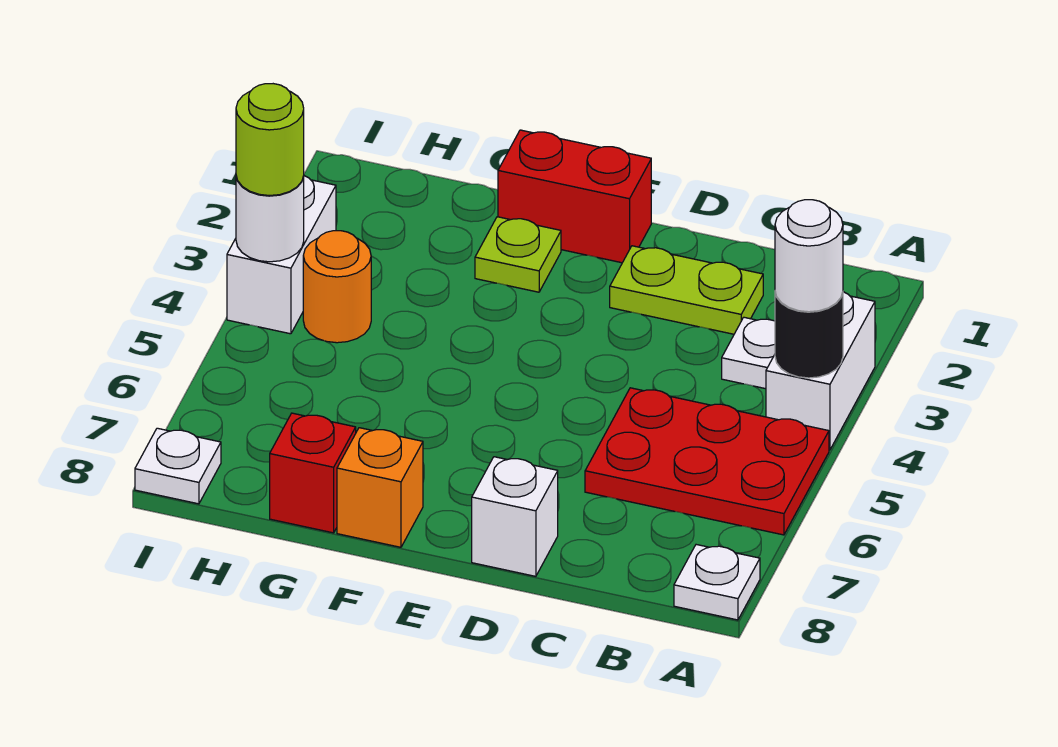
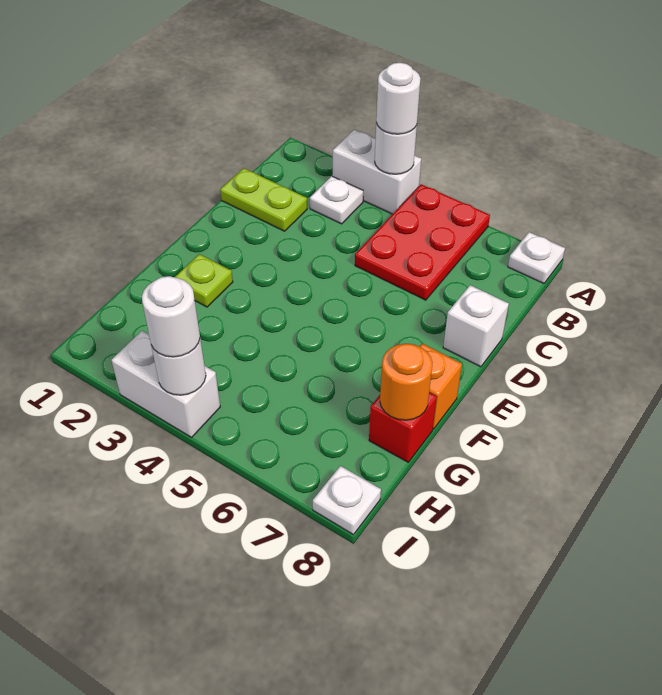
black round brick A4 level 2 -> white round brick A4 level 2
lime plate C2:D2 level 1 -> lime plate C1:C2 level 1
red brick E1:F1 level 1 -> none
orange round brick H4 level 1 -> orange round brick G8 level 2
lime round brick I4 level 3 -> white round brick I4 level 3

